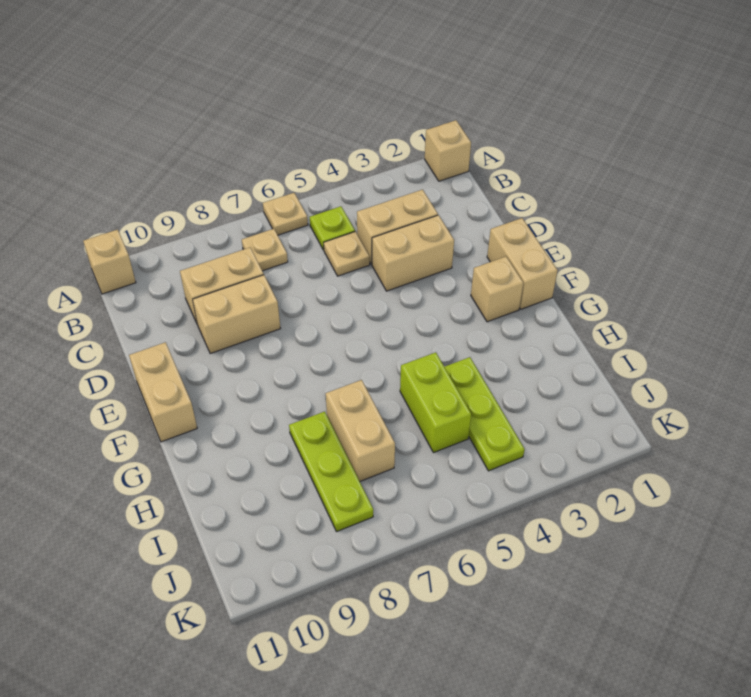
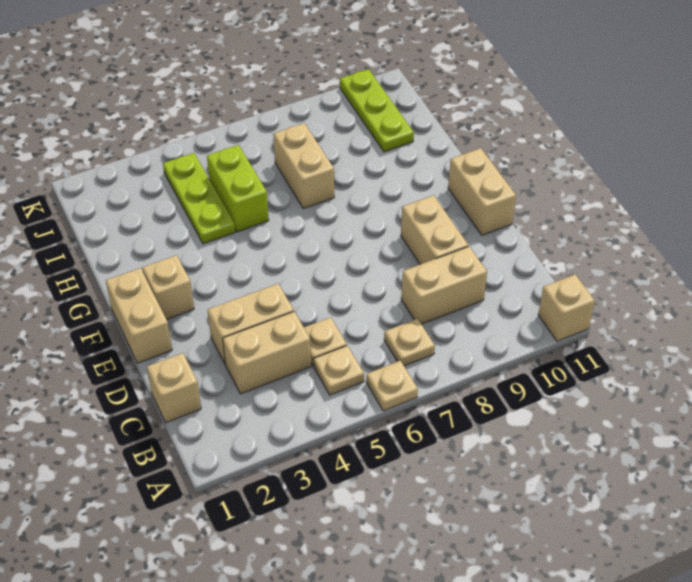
tan brick A1 level 1 -> tan brick C1 level 1
lime plate B5 level 1 -> tan plate B5 level 1
tan brick D8:D9 level 1 -> tan brick D9:E9 level 1
lime plate H8:J8 level 1 -> lime plate I10:K10 level 1

